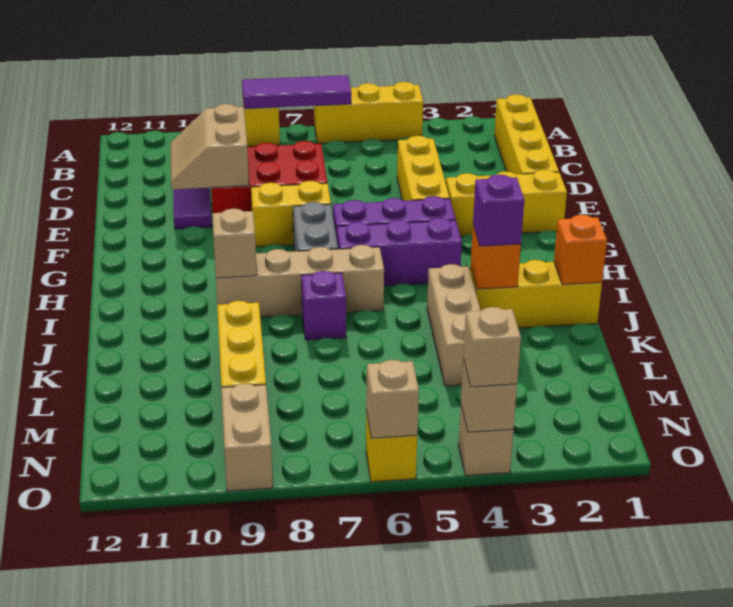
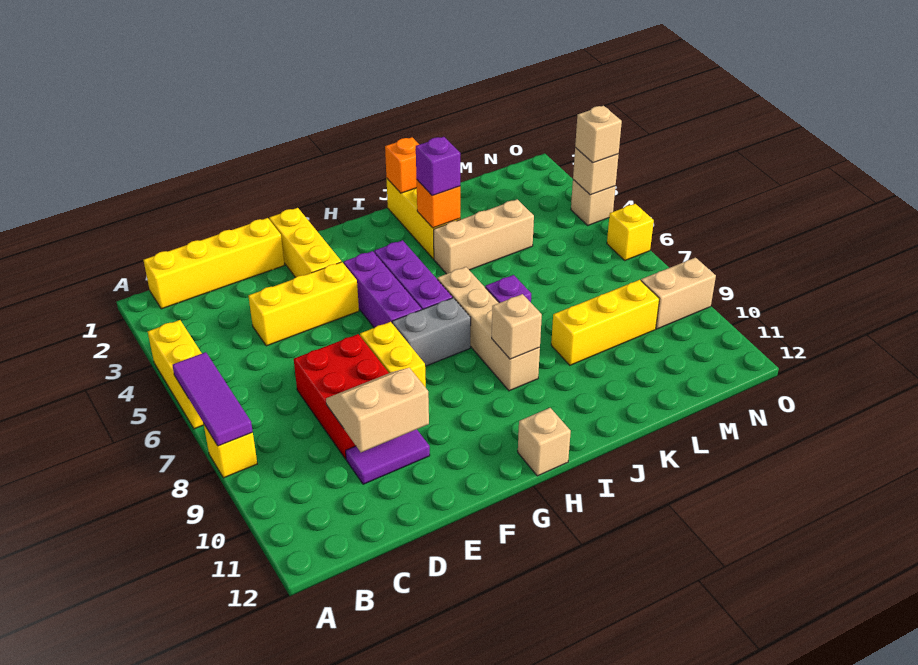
tan slope D9:E10 level 2 top 9 -> tan slope D9:E10 level 2 top 10
tan brick O6 level 2 -> tan brick H12 level 1

